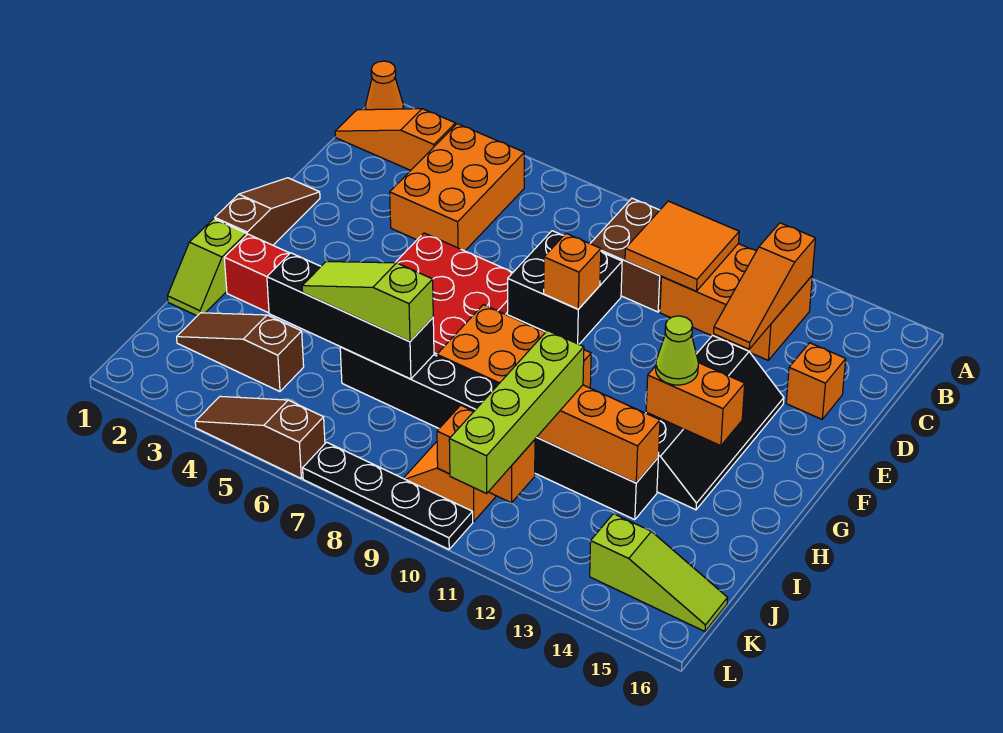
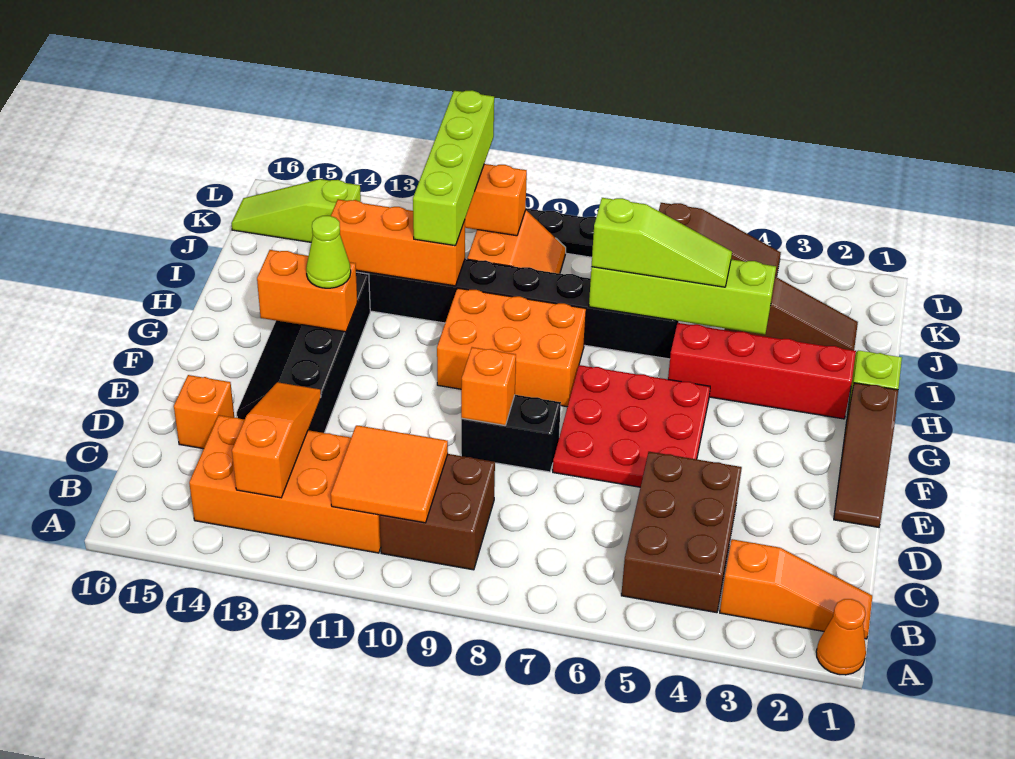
orange brick B4:D5 level 1 -> brown brick B4:D5 level 1
orange brick B11:C13 level 1 -> orange brick B11:C14 level 1
black brick D8:E9 level 1 -> black brick E8:E9 level 1
black brick I4:I7 level 2 -> lime brick I4:I7 level 2

